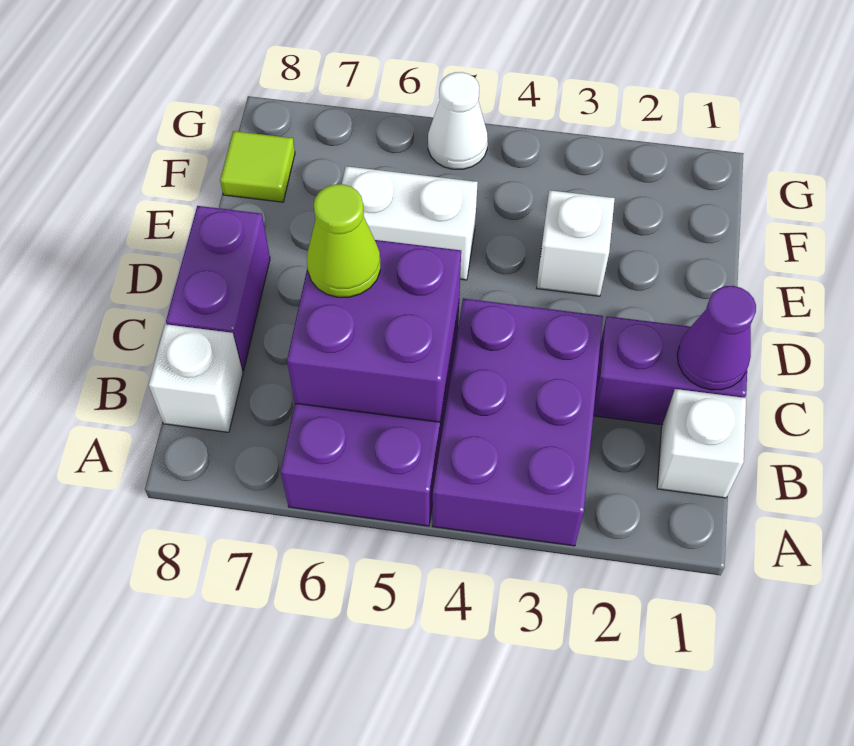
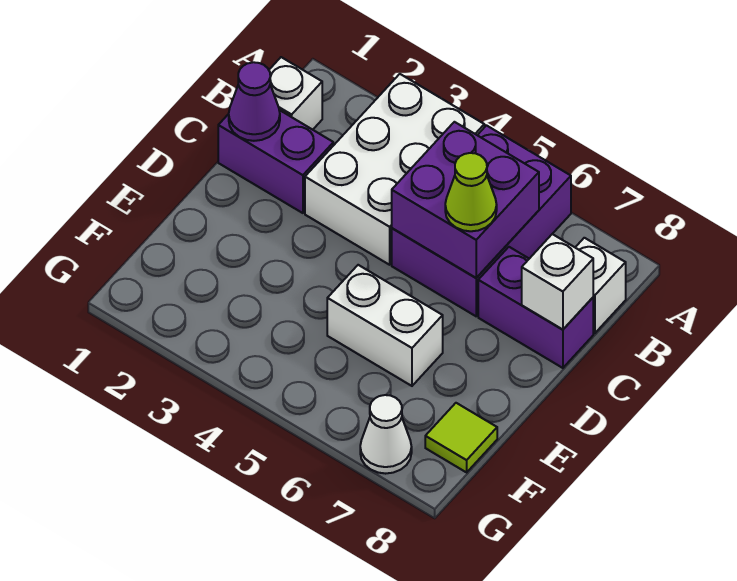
purple brick A3:C4 level 1 -> white brick A3:C4 level 1
purple brick C8:D8 level 1 -> purple brick C7:C8 level 1
white brick E3 level 1 -> white brick C8 level 2
white cone G5 level 1 -> white cone G7 level 1

